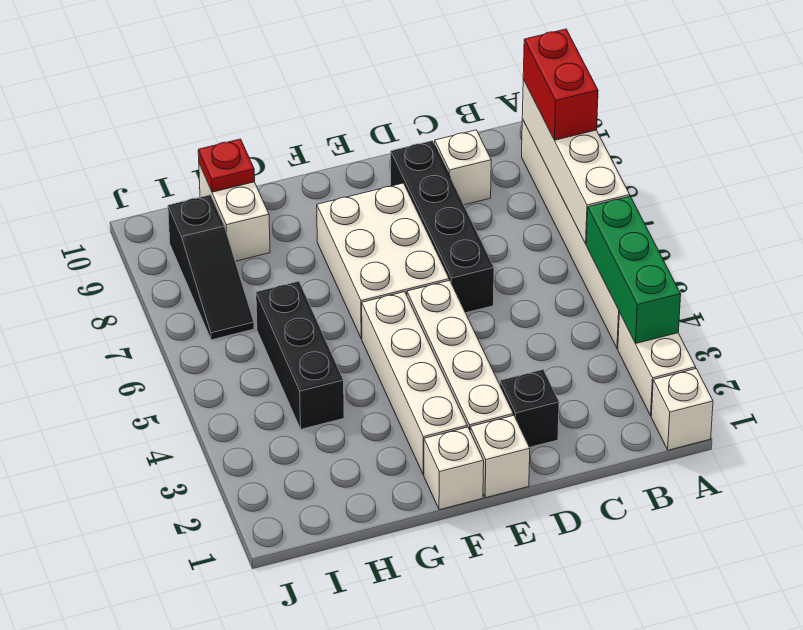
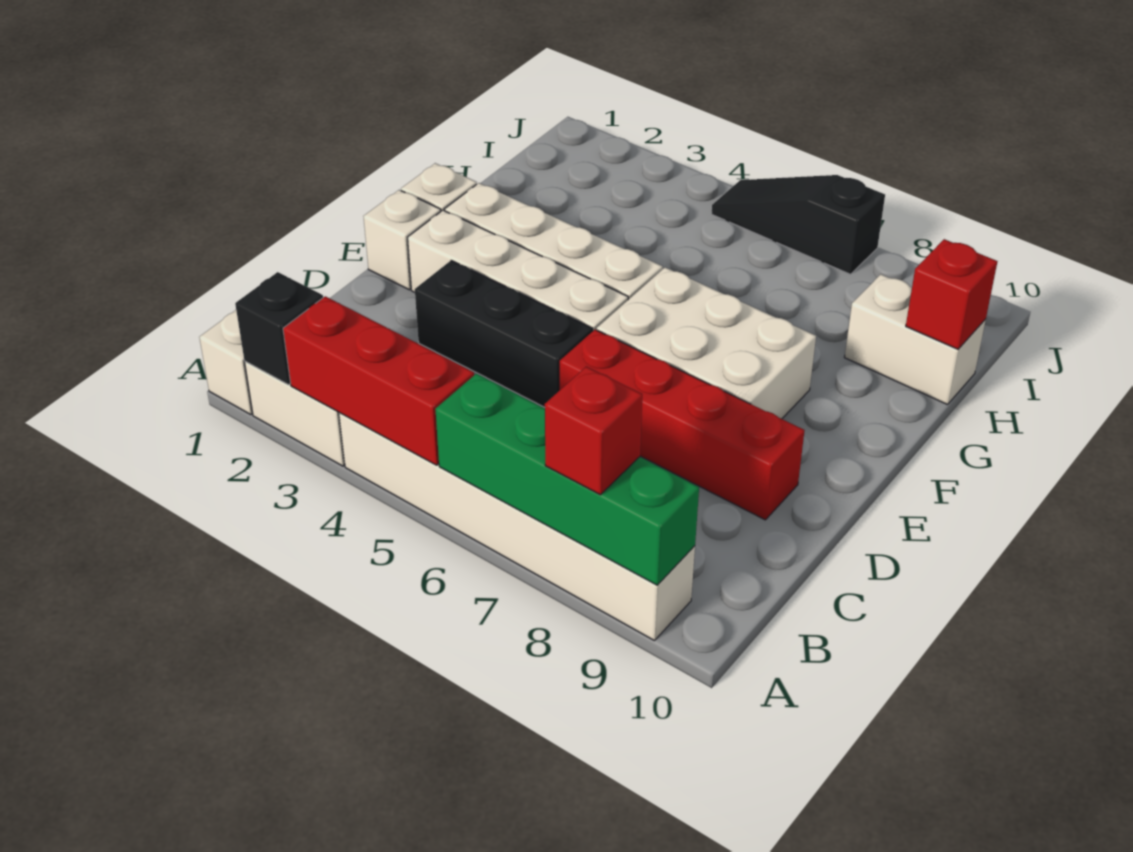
green brick A3:A5 level 2 -> red brick A3:A5 level 2
white brick A6:A9 level 2 -> green brick A6:A9 level 2
red brick A8:A9 level 3 -> red brick A8 level 3
white brick C9 level 1 -> none
black brick D2 level 1 -> black brick A2 level 2
black brick D6:D9 level 1 -> red brick D6:D9 level 1
black brick H4:H6 level 1 -> black brick D3:D5 level 1
red plate H10 level 2 -> red brick H10 level 2
black slope I7:I9 level 1 top 9 -> black slope J5:J7 level 1 top 7

